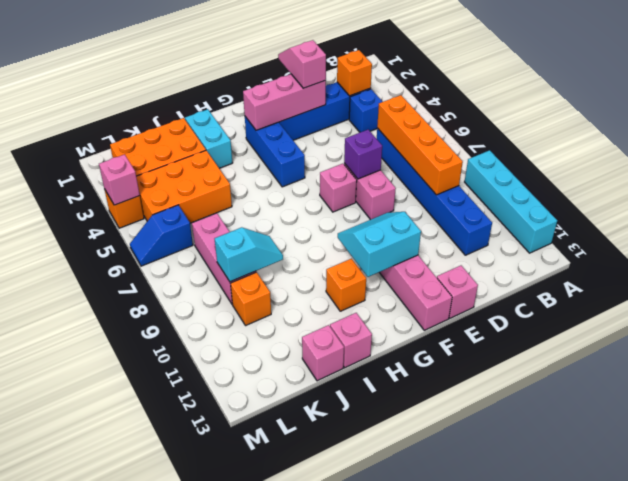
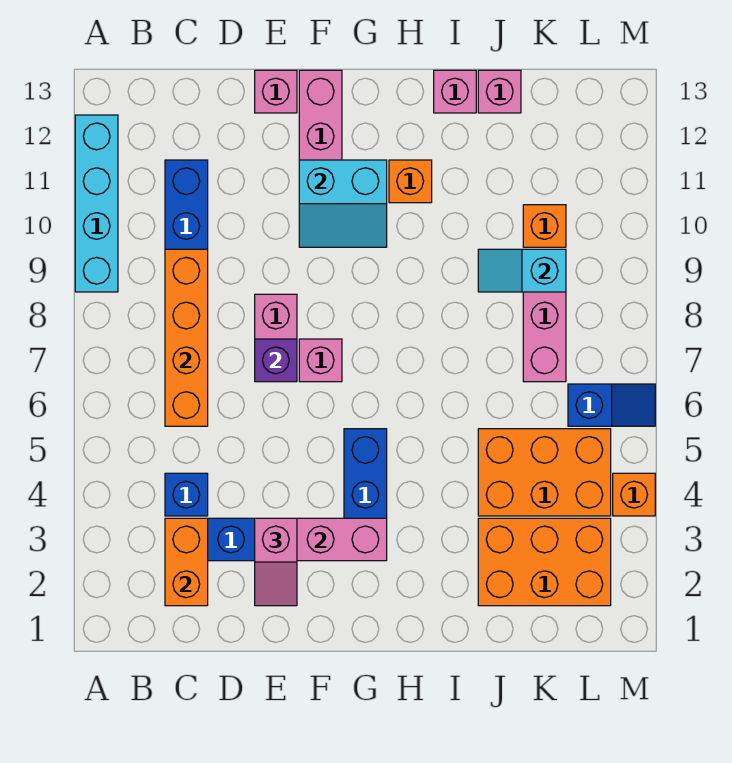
orange brick C3 level 2 -> orange brick C2:C3 level 2
cyan brick I2:I3 level 1 -> none
pink brick M4 level 2 -> none

